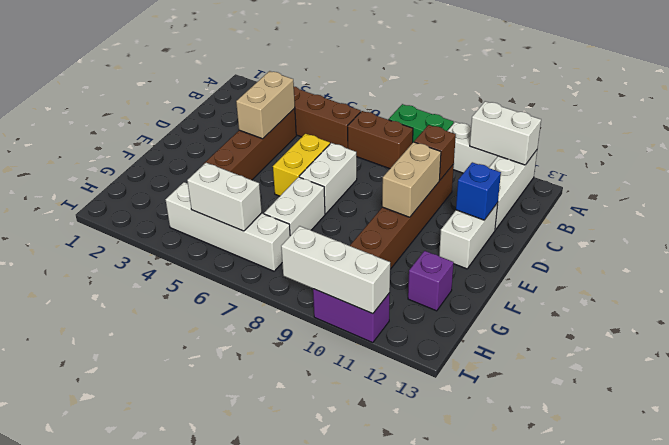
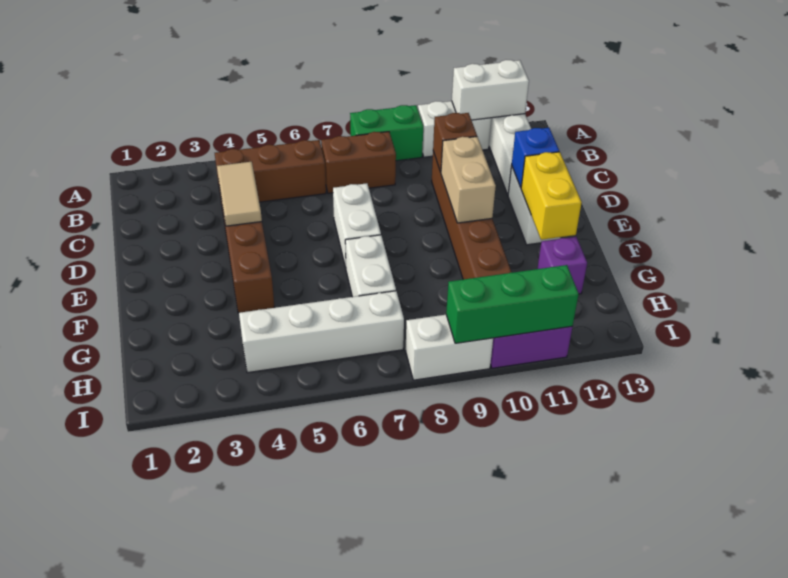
tan brick C4:D4 level 2 -> tan tile C4:D4 level 2
yellow brick D6:E6 level 1 -> yellow brick E12:F12 level 2
white brick H5:H6 level 2 -> white brick I8:I9 level 1
white brick I9:I11 level 2 -> green brick I9:I11 level 2

